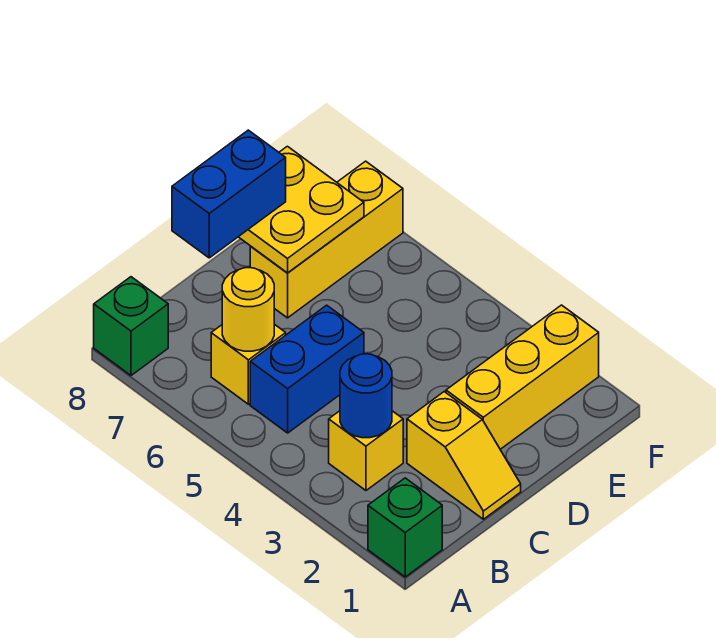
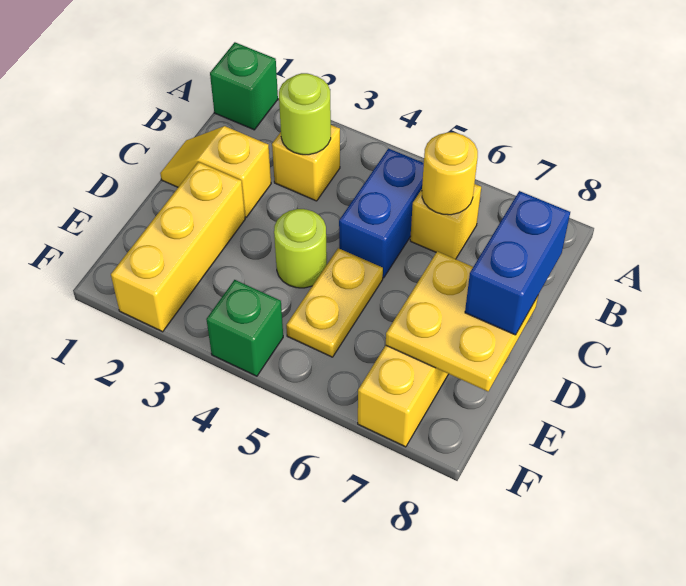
green brick A8 level 1 -> green brick F4 level 1
blue round brick B3 level 2 -> lime round brick B3 level 2
none -> lime round brick D4 level 1
none -> yellow plate D5:E5 level 1

